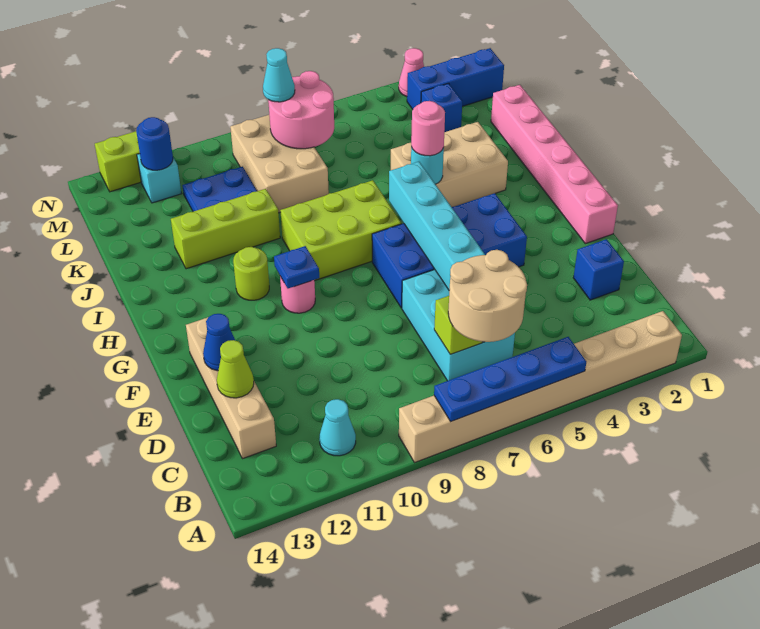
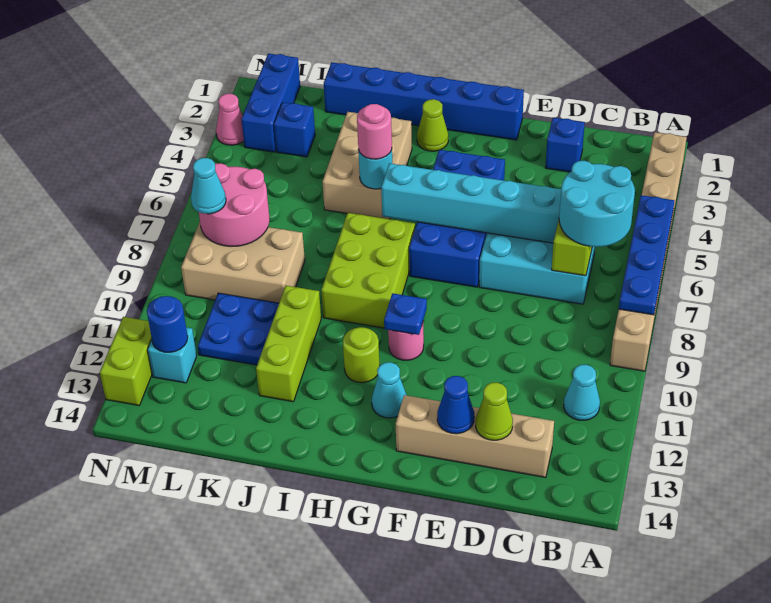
tan round brick B6:C7 level 3 -> cyan round brick B6:C7 level 3
pink brick F1:K1 level 1 -> blue brick F1:K1 level 1
none -> cyan cone G12 level 1
none -> lime cone H2 level 1

